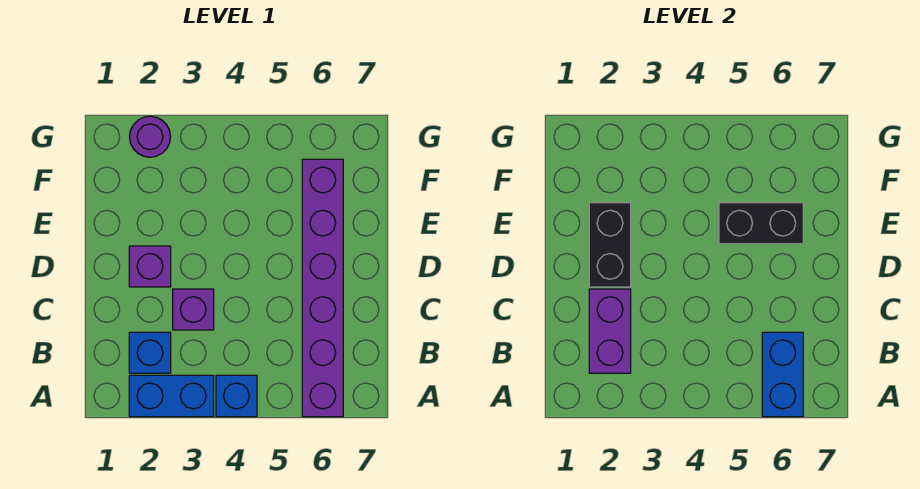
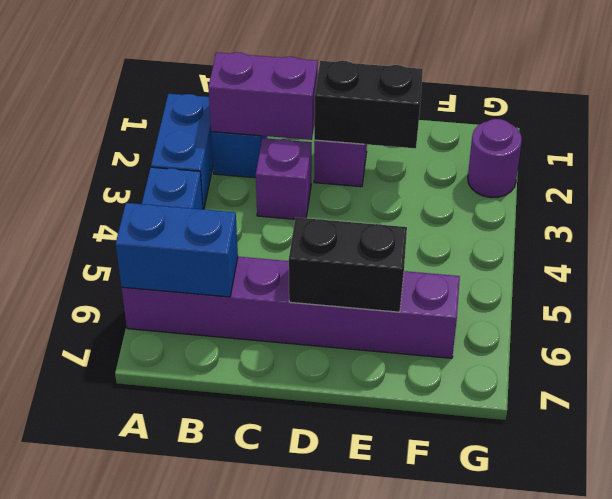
black brick E5:E6 level 2 -> black brick D6:E6 level 2

